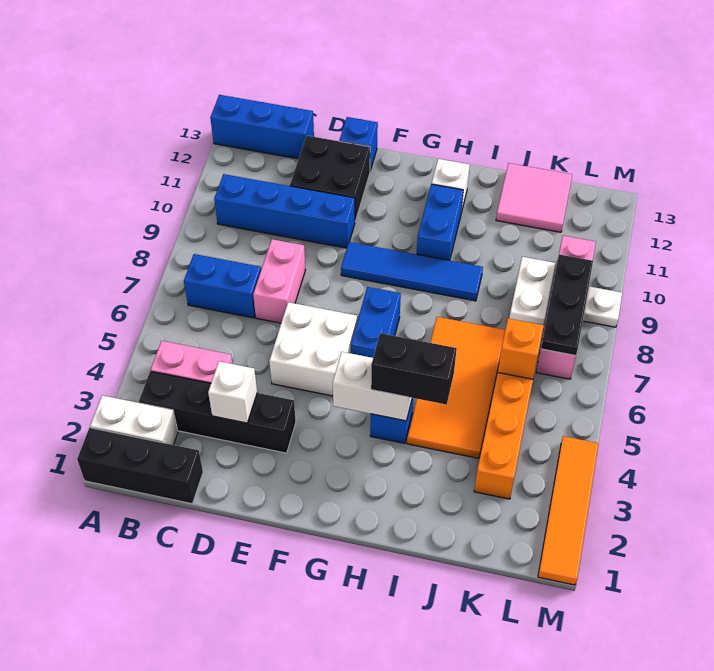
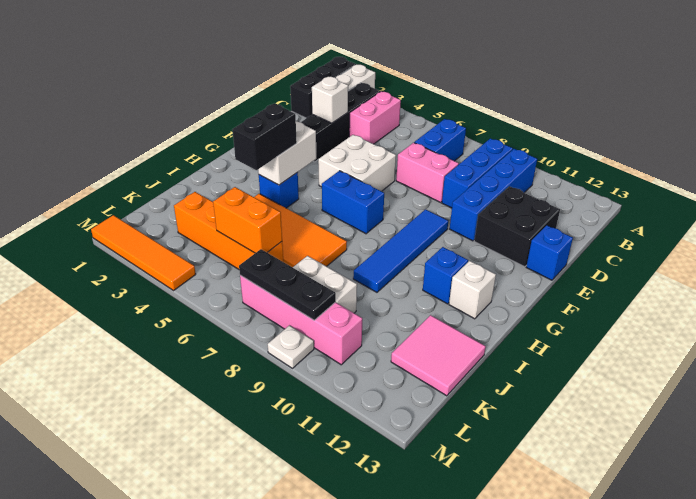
blue brick A13:C13 level 1 -> blue brick B9:D9 level 1
blue brick H10:H11 level 1 -> blue brick H11 level 1
orange brick K6 level 2 -> orange brick K5:K6 level 2

